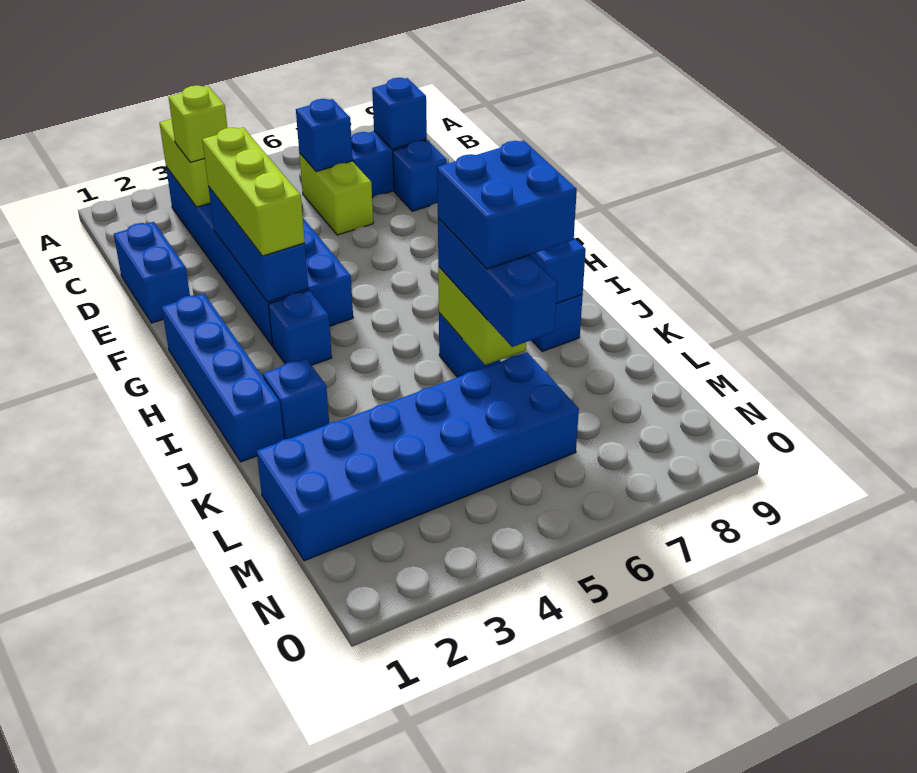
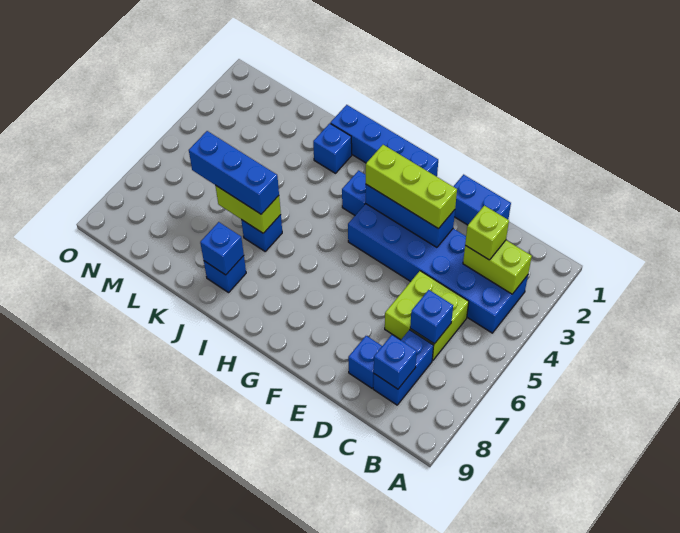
lime brick C6:D6 level 1 -> lime brick C5:D6 level 1
blue brick J6:K7 level 4 -> none
blue brick L1:M6 level 1 -> none

